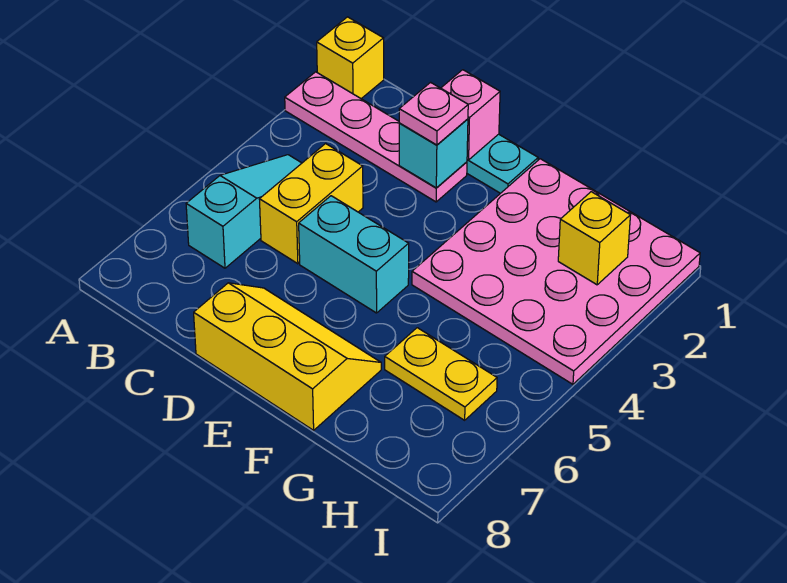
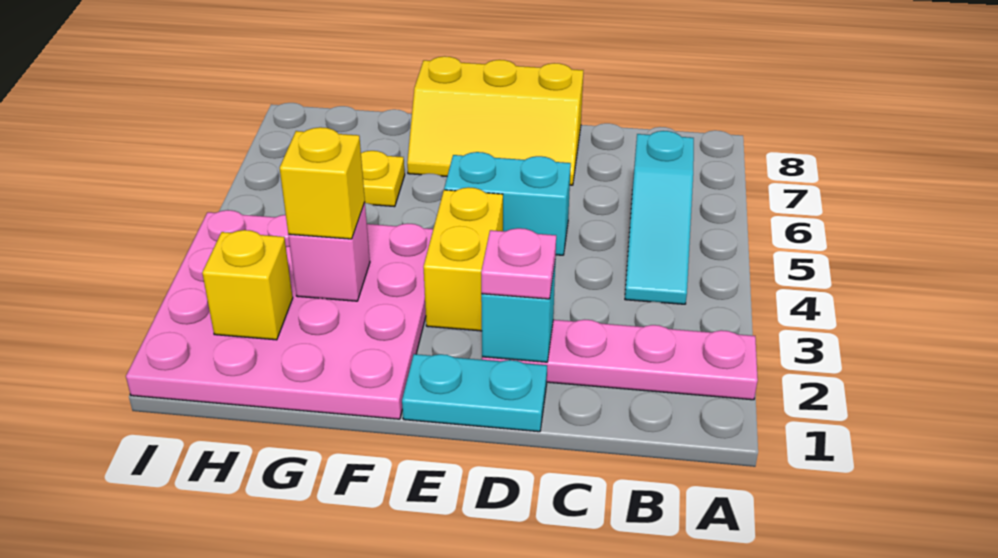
yellow brick A1 level 1 -> yellow brick G3 level 3
yellow brick C4:C5 level 1 -> yellow brick E3:E4 level 1
pink brick D1 level 2 -> pink brick G3 level 2

